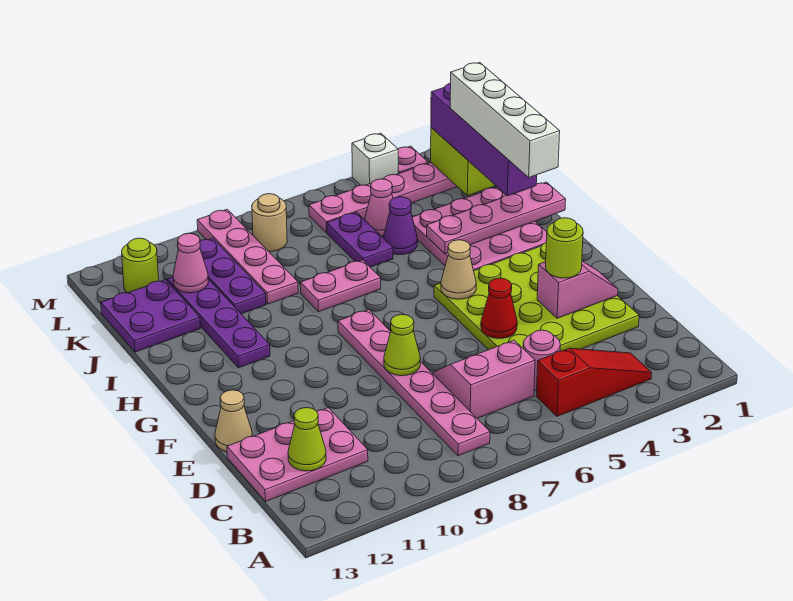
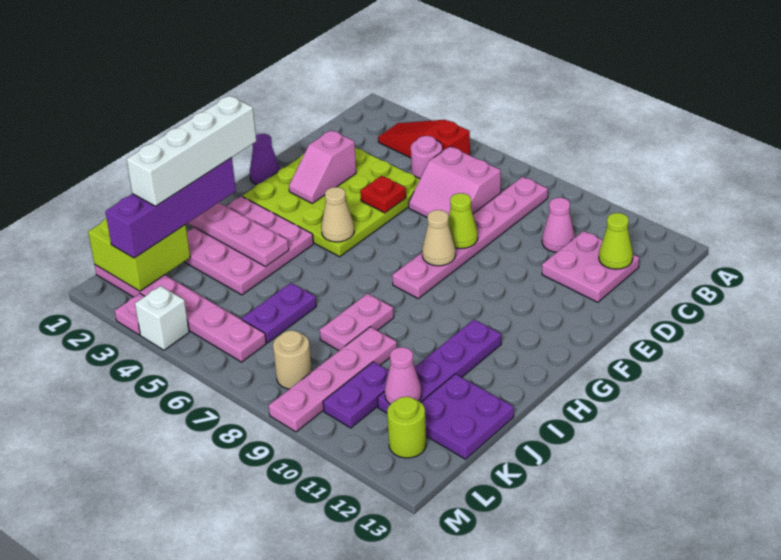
pink plate C11:D13 level 1 -> pink plate C11:D12 level 1
pink slope E2:E3 level 2 top 3 -> pink slope E3:F3 level 2 top E
lime round brick E3 level 3 -> none
red cone E5 level 2 -> red plate E5 level 2
tan cone E13 level 1 -> tan cone F8 level 2
pink plate I7:I8 level 1 -> pink plate I8:J8 level 1
purple cone J5 level 1 -> purple cone F1 level 1
purple plate J10:L10 level 1 -> purple plate K10:L10 level 1
pink cone K5 level 1 -> pink cone C10 level 1

